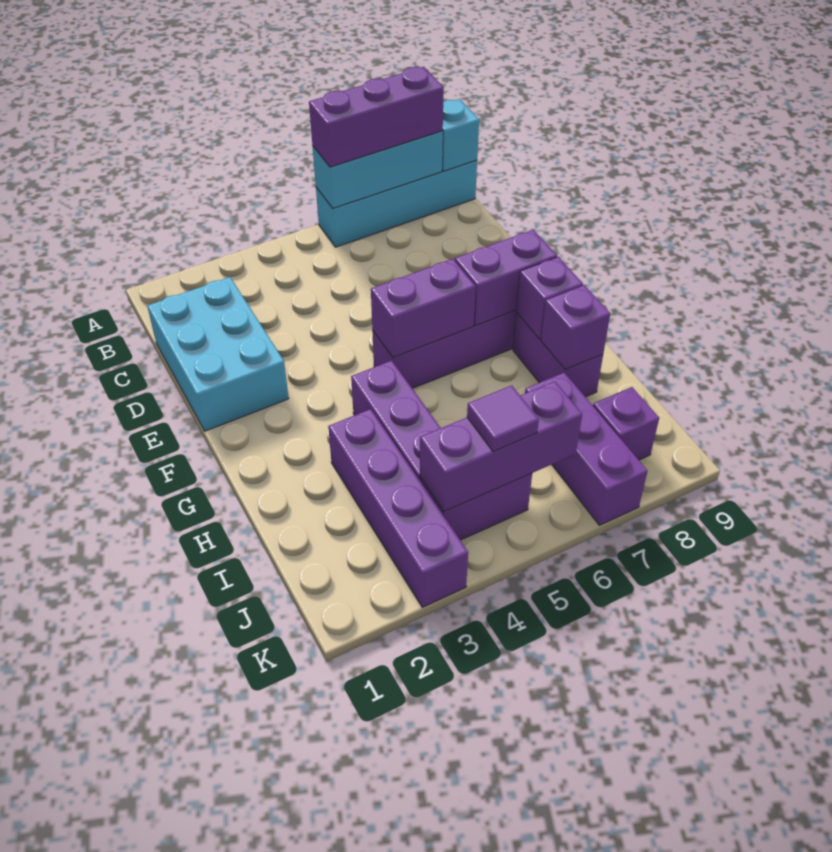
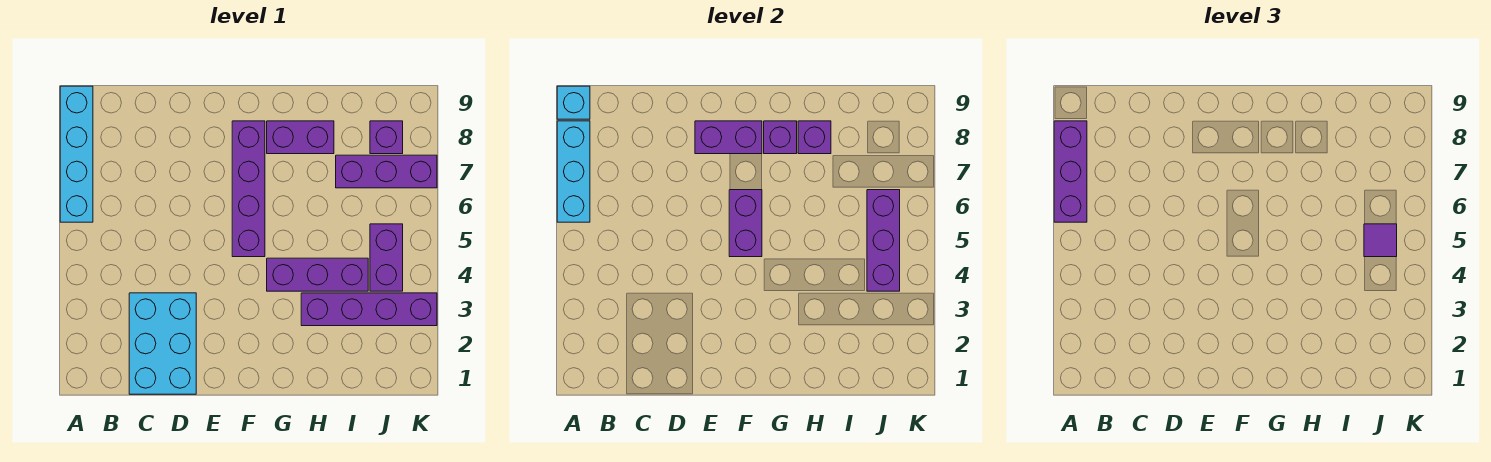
cyan brick C1:E2 level 1 -> cyan brick C1:D3 level 1
purple brick F7:F8 level 2 -> purple brick E8:F8 level 2

